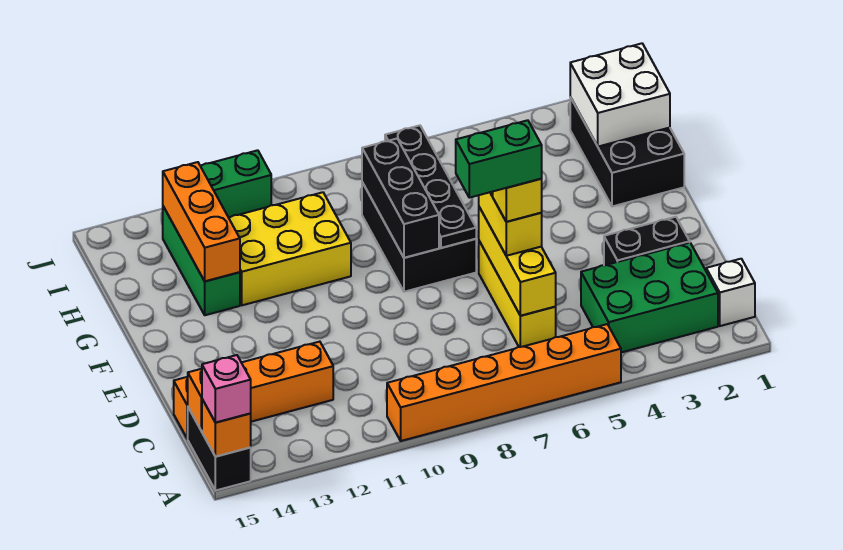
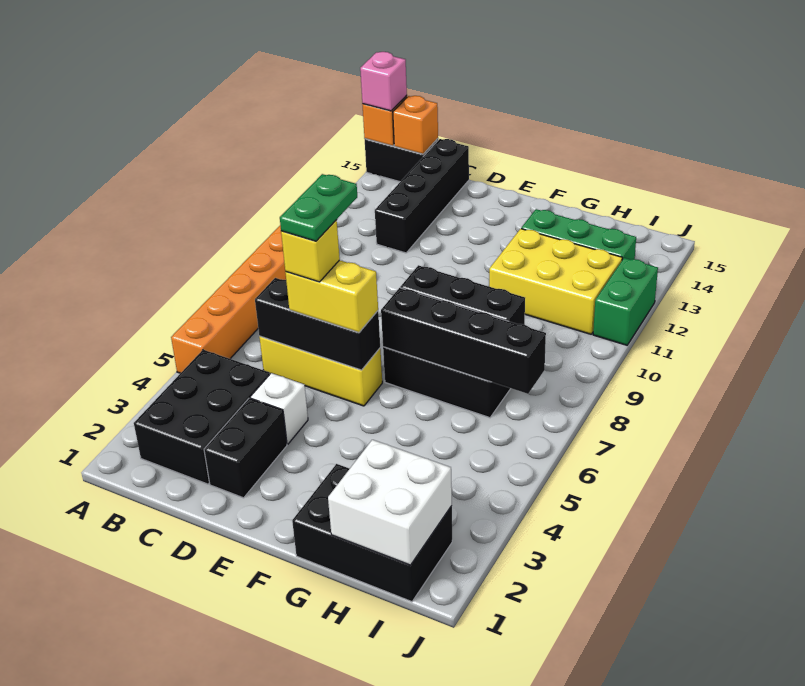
white brick B1 level 1 -> white brick D4 level 1
green brick B2:C4 level 1 -> black brick B2:C4 level 1
yellow brick C6:E6 level 2 -> black brick C6:E6 level 2
orange brick C12:C15 level 1 -> black brick C12:C15 level 1
green brick D6:D7 level 5 -> green plate D6:D7 level 5
black plate F7:I7 level 2 -> black brick F7:I7 level 2
yellow brick G10:H12 level 1 -> yellow brick G11:I12 level 1
orange brick G13:I13 level 2 -> none

